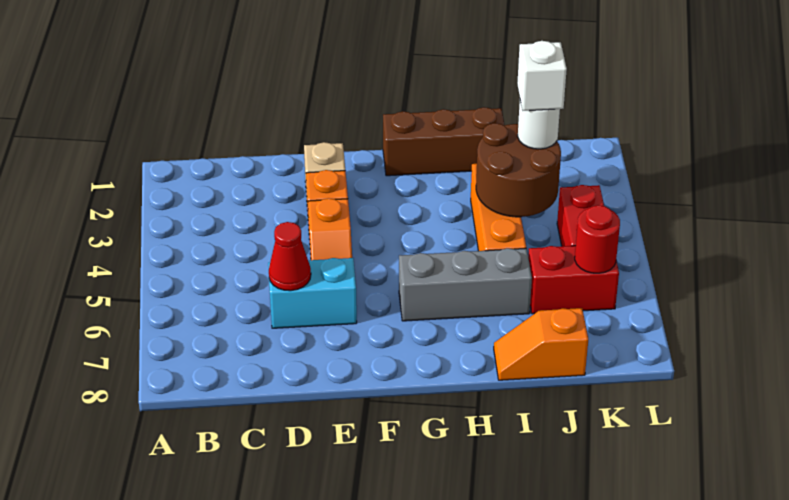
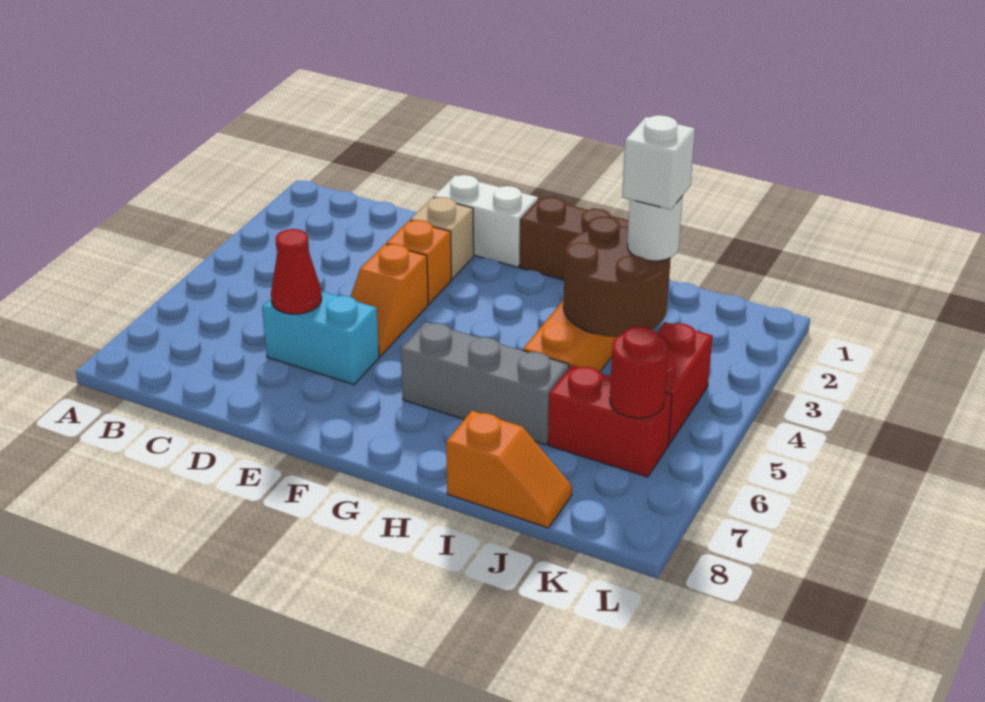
none -> white brick E1:F1 level 1
orange slope I8:J8 level 1 top J -> orange slope I8:J8 level 1 top I

